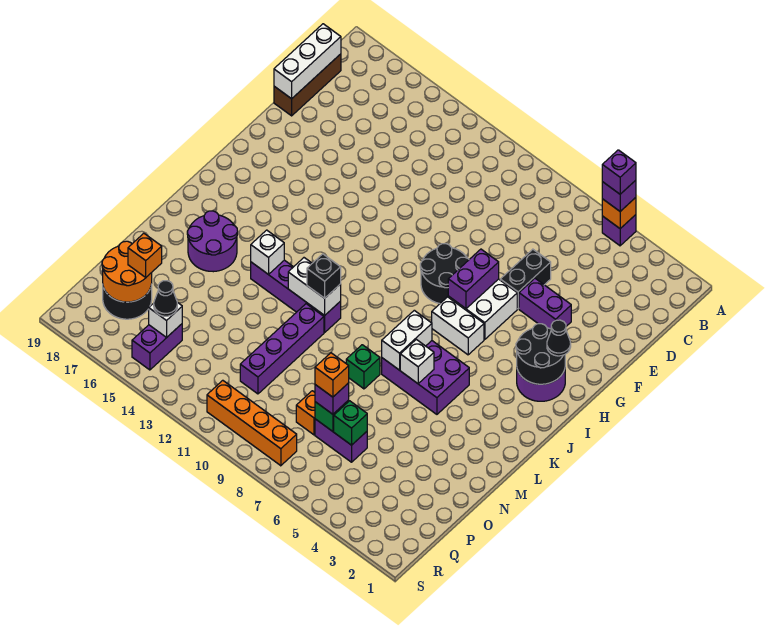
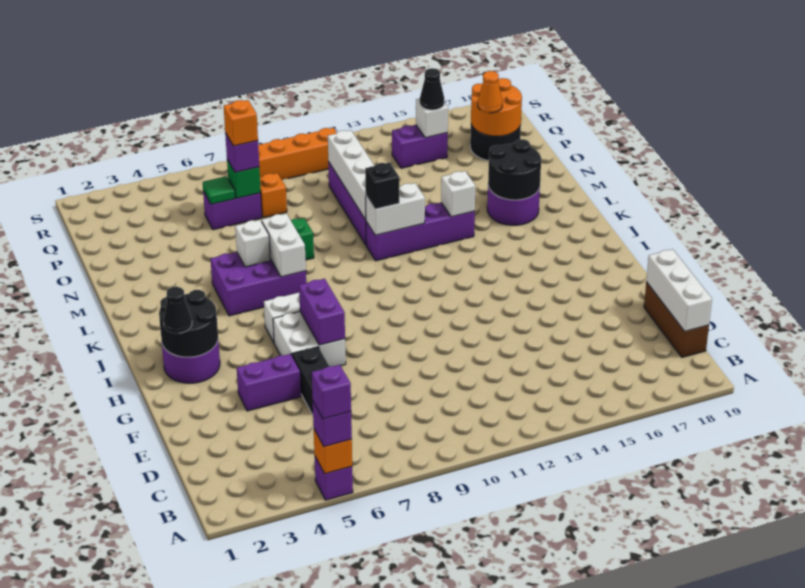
black round brick G8:H9 level 1 -> black round brick L16:M17 level 2
none -> white brick M11:P11 level 2
green brick P6 level 2 -> green tile P6 level 2
orange brick P17 level 3 -> orange cone P17 level 3
purple brick Q15:R15 level 1 -> purple brick Q14:Q15 level 1

